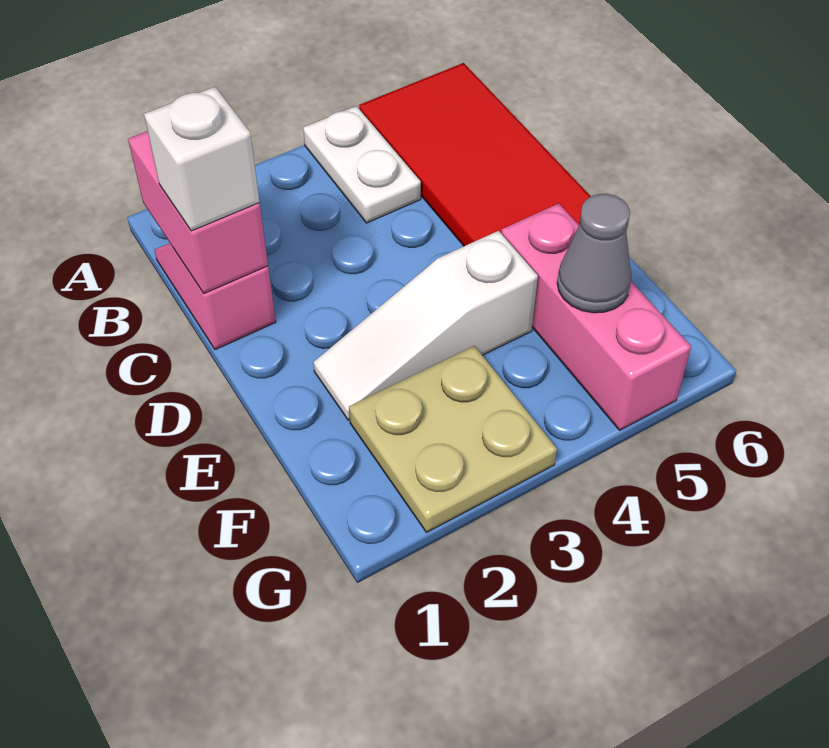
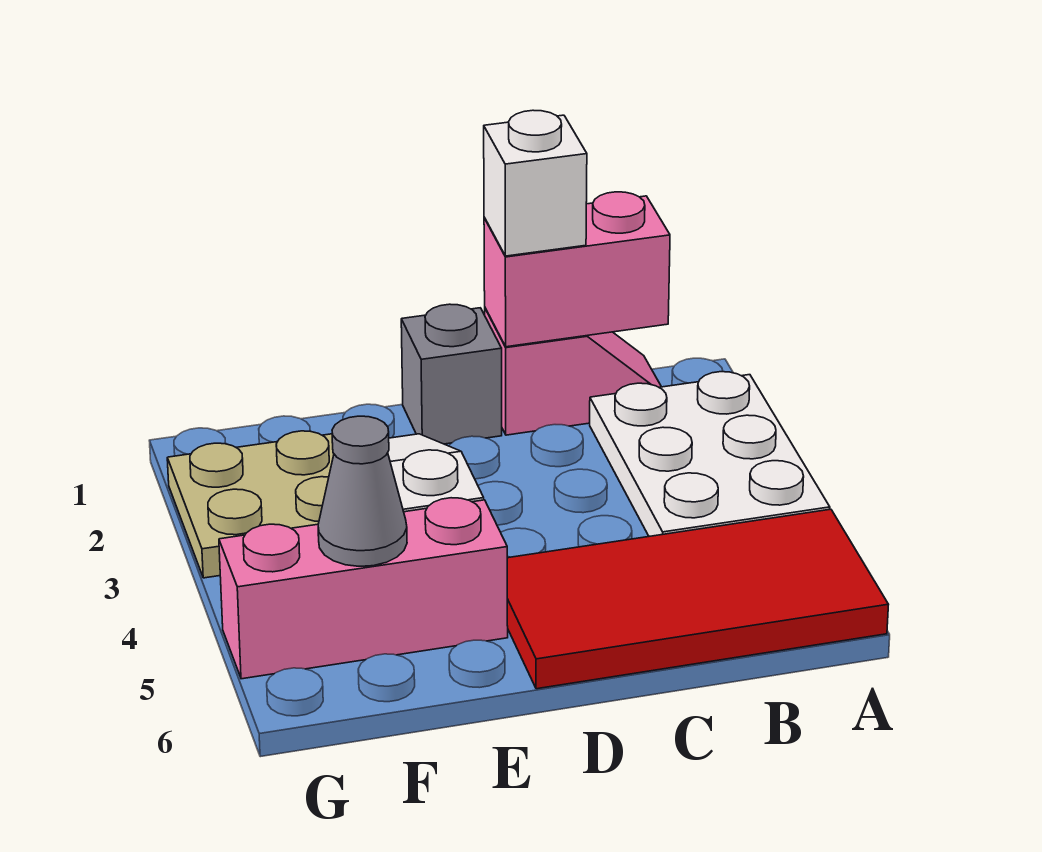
white plate A4:B4 level 1 -> white plate A2:B4 level 1
none -> grey brick D1 level 1

